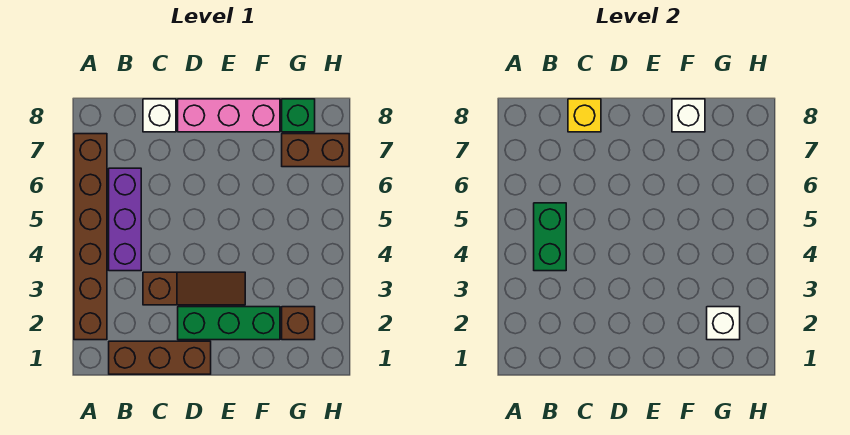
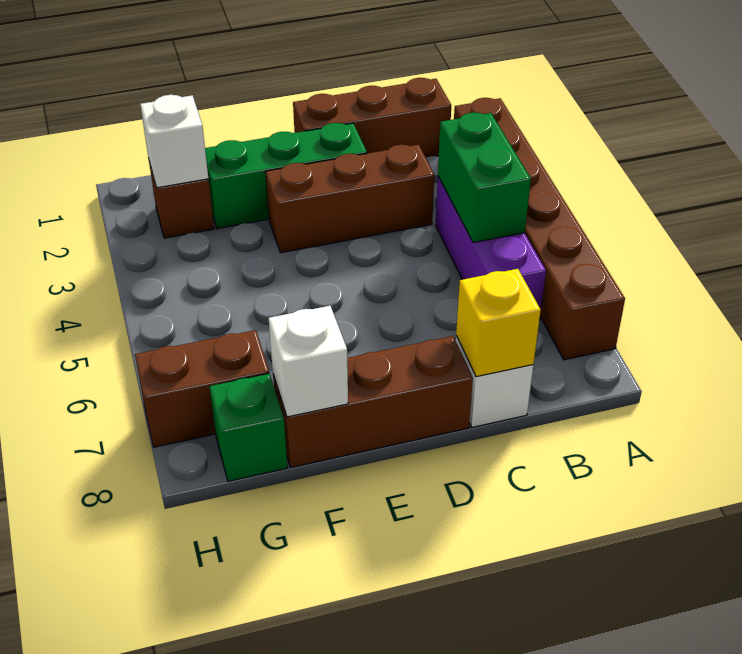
brown slope C3:E3 level 1 top C -> brown brick C3:E3 level 1
pink brick D8:F8 level 1 -> brown brick D8:F8 level 1

